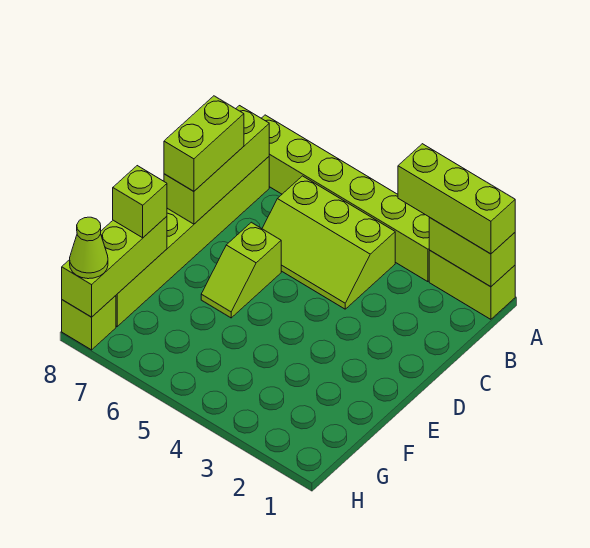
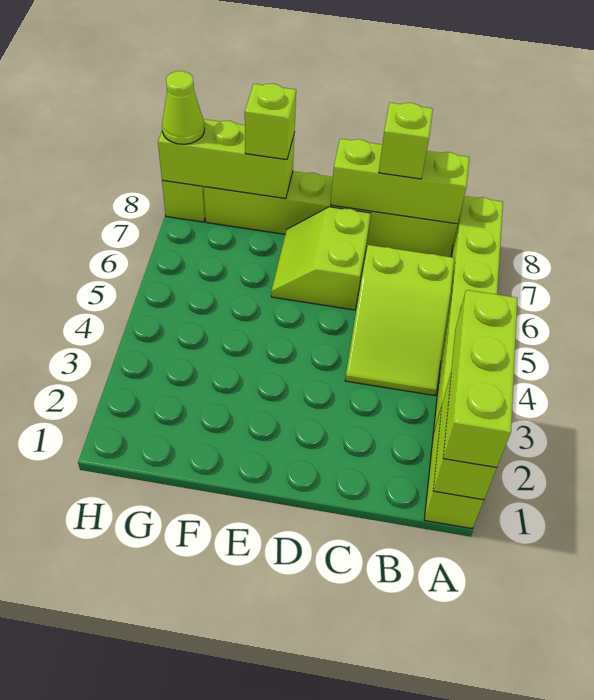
lime slope B4:C6 level 1 top B -> lime slope B4:C6 level 1 top 6
lime brick C8:D8 level 3 -> lime brick C8 level 3
lime slope D6:E6 level 1 top D -> lime slope D6:E7 level 1 top D

